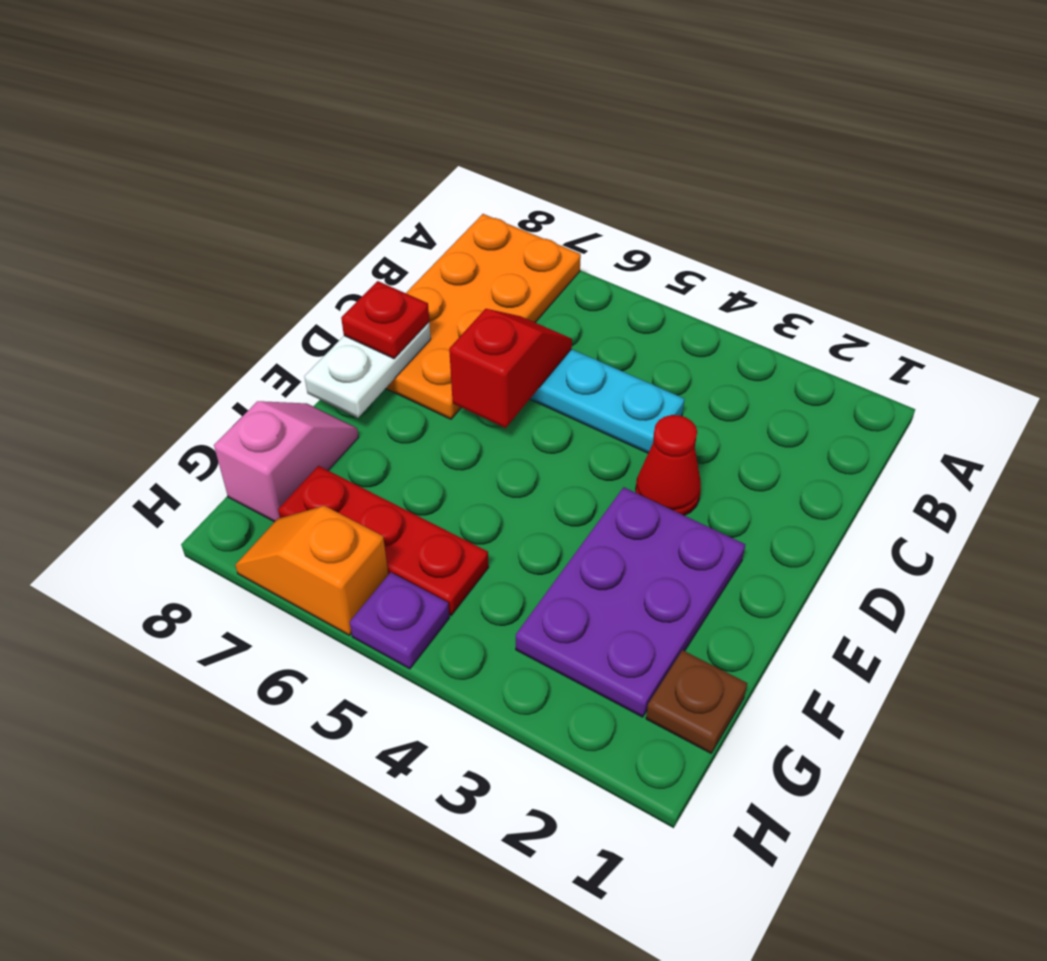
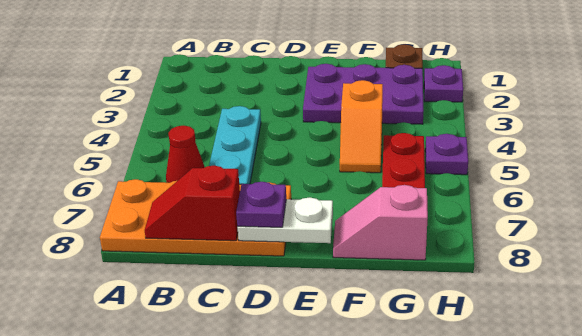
red slope C6:D6 level 2 top D -> red slope B8:C8 level 2 top C
red cone D3 level 1 -> red cone B6 level 1
red plate D8 level 3 -> purple plate D8 level 3
none -> purple plate H2 level 1
orange slope H6:H7 level 1 top 6 -> orange slope F4:F5 level 1 top 4

